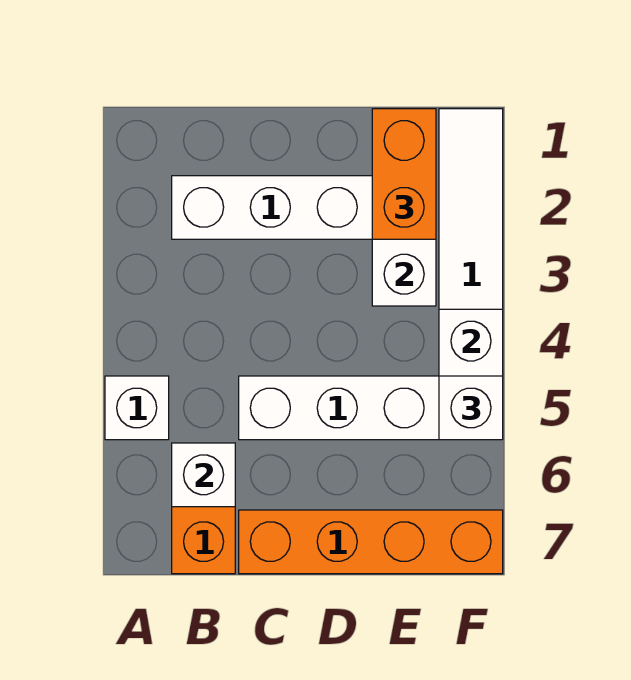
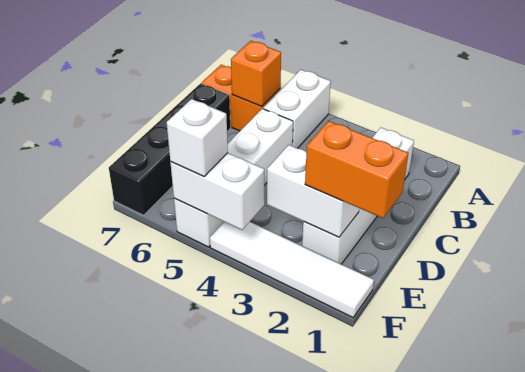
white brick A5 level 1 -> white brick A5:B5 level 1
white brick B6 level 2 -> orange brick B6 level 2
orange brick C7:F7 level 1 -> black brick C7:F7 level 1

